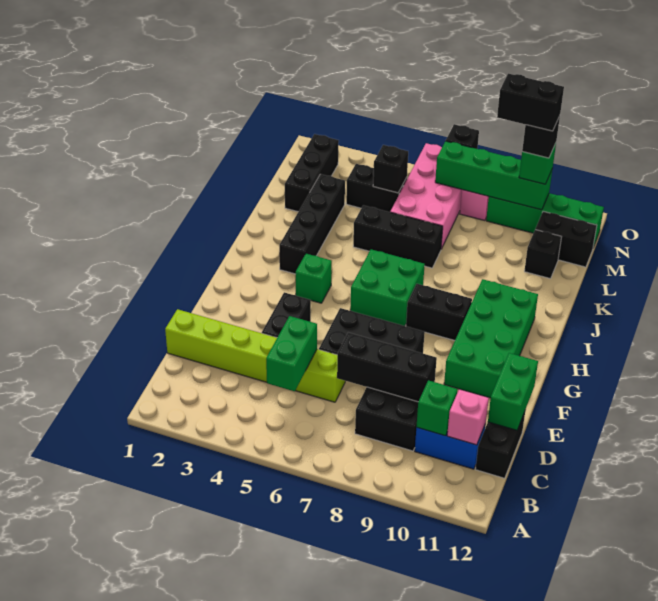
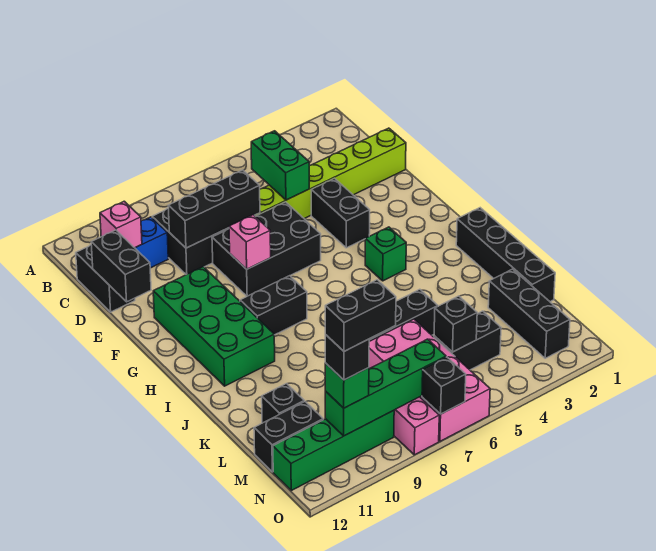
green brick C10 level 2 -> none
green brick D12:E12 level 2 -> black brick D12:E12 level 2
none -> pink brick F8 level 2
green brick H6:I7 level 1 -> none
black brick I3:L3 level 1 -> black brick I1:L1 level 1

